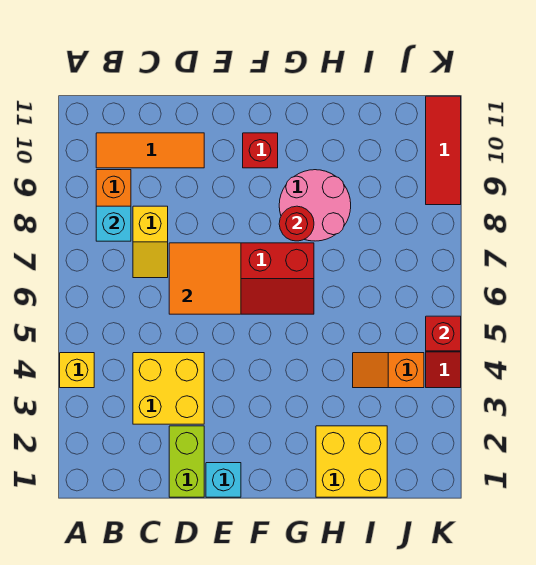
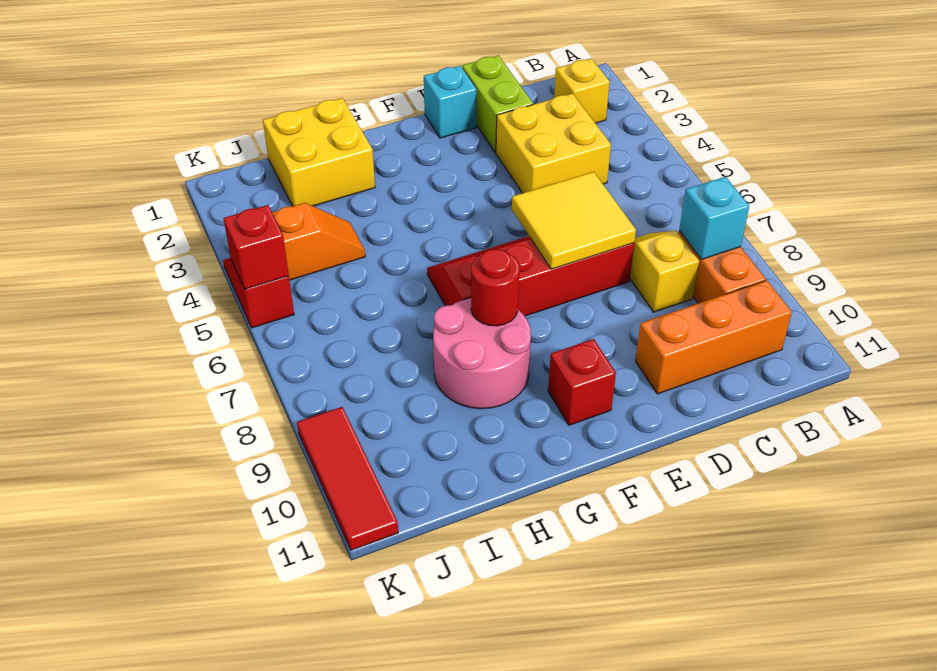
yellow brick A4 level 1 -> yellow brick B2 level 1
orange tile B10:D10 level 1 -> orange brick B10:D10 level 1
orange tile D6:E7 level 2 -> yellow tile D6:E7 level 2

